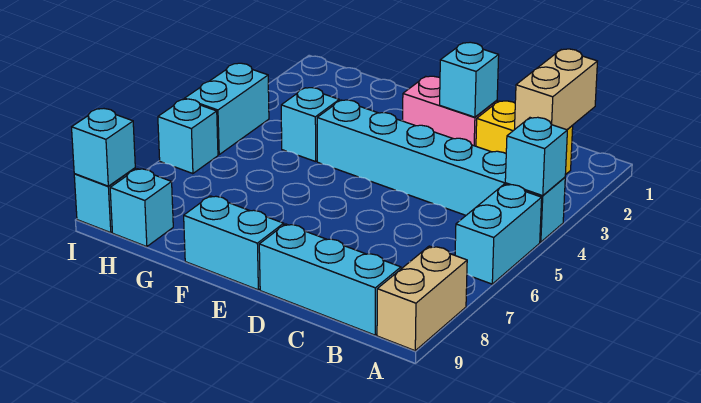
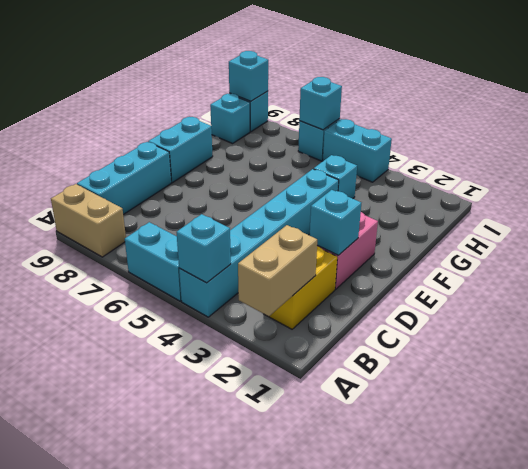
tan brick B1:B2 level 2 -> tan brick A2:B2 level 2
none -> cyan brick I6 level 2

